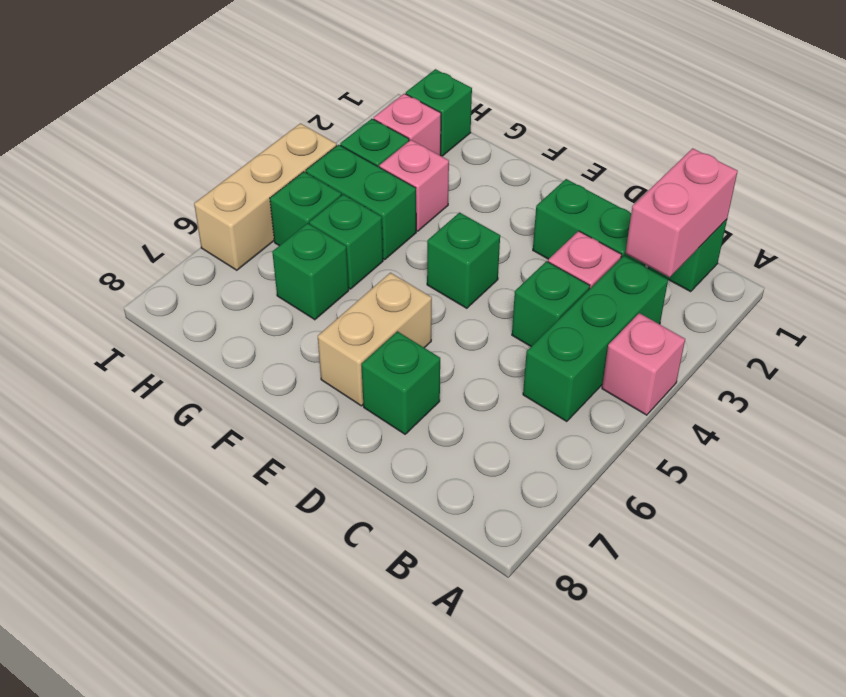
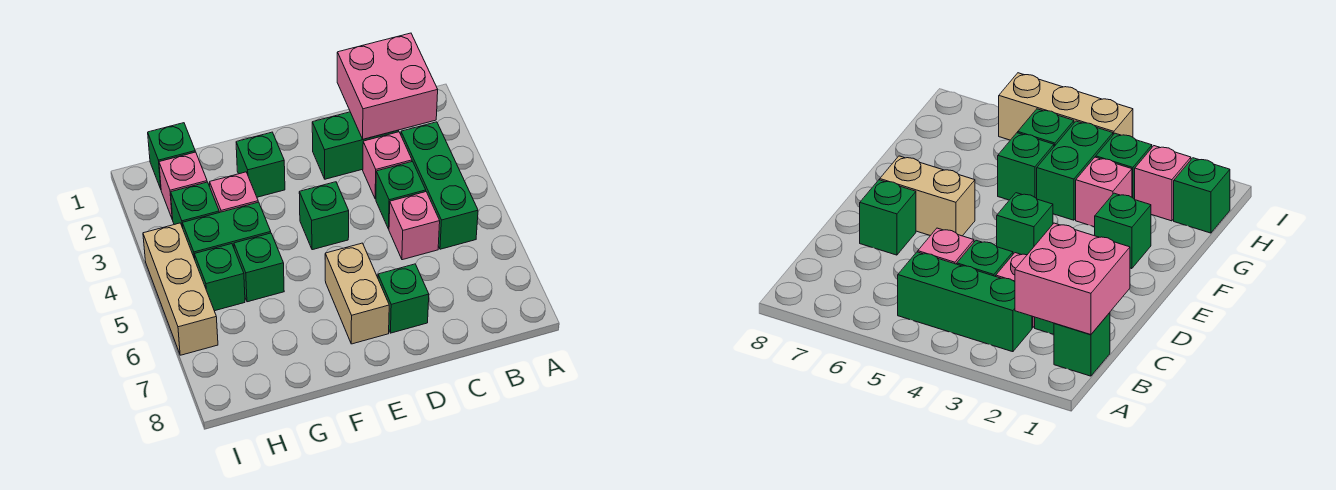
pink brick A4 level 1 -> pink brick C5 level 1
pink brick B1:B2 level 2 -> pink brick B1:C2 level 2
green brick G6 level 1 -> green brick F2 level 1

